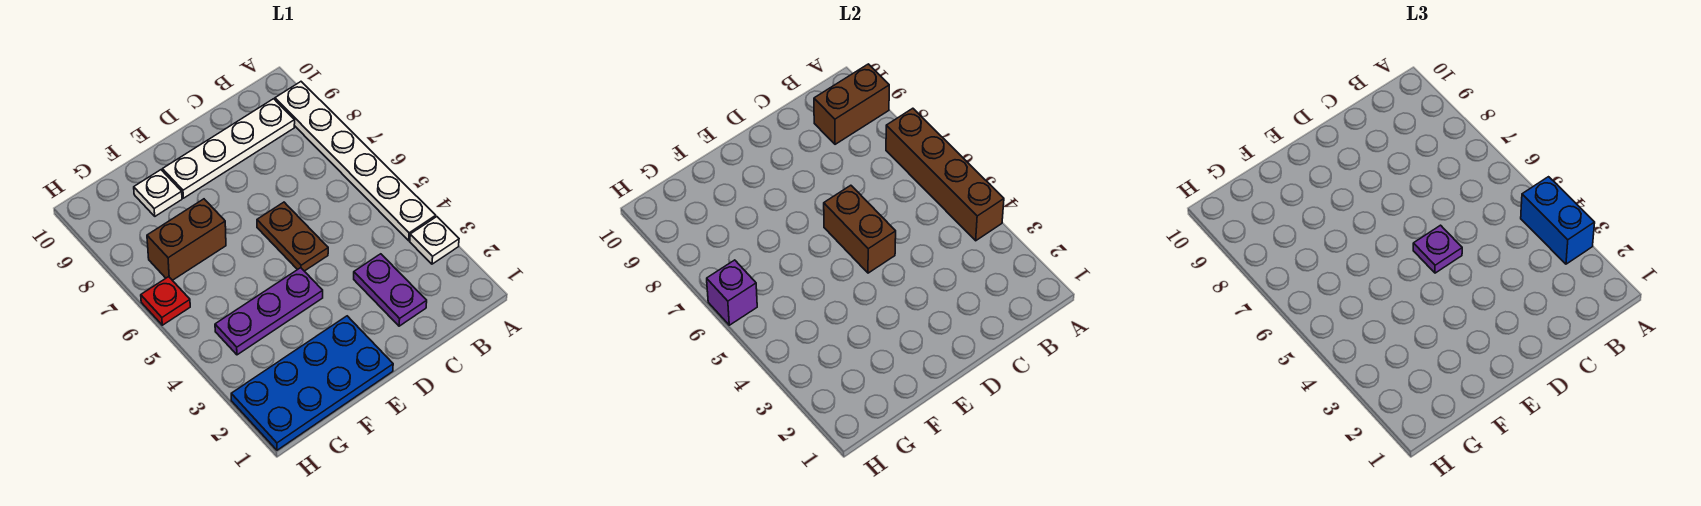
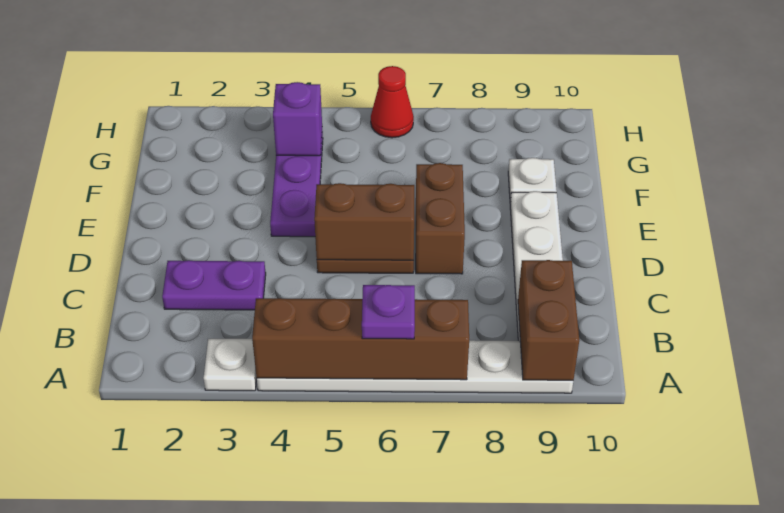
blue brick A3:A4 level 3 -> none
purple plate D5 level 3 -> purple plate A6 level 3
blue plate E1:H2 level 1 -> none
brown brick F7:G7 level 1 -> brown brick D7:E7 level 1
red plate H6 level 1 -> red cone H6 level 1
purple brick H6 level 2 -> purple brick G4 level 2

